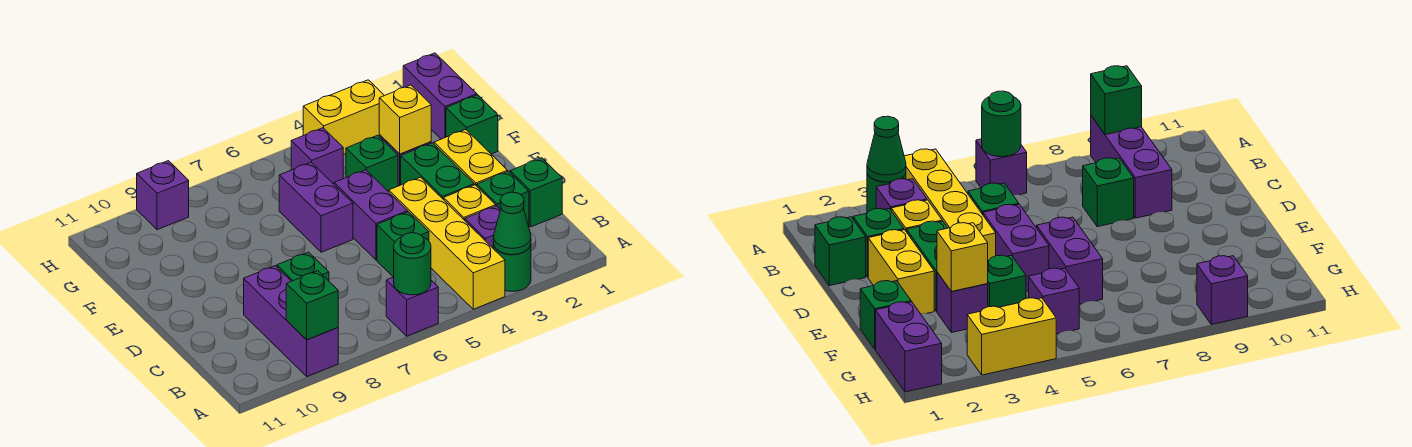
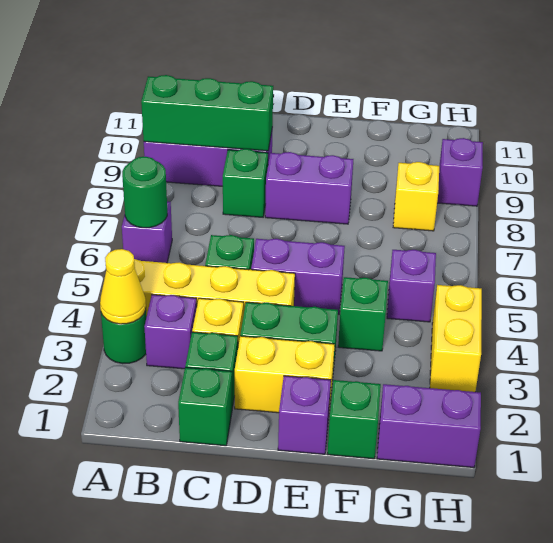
green cone A3 level 2 -> yellow cone A3 level 2
green brick A9 level 2 -> green brick A9:C9 level 2
purple brick E6:F6 level 1 -> purple brick D8:E8 level 1
purple brick F3 level 1 -> purple brick E1 level 1
yellow brick F3 level 2 -> yellow brick G8 level 1

